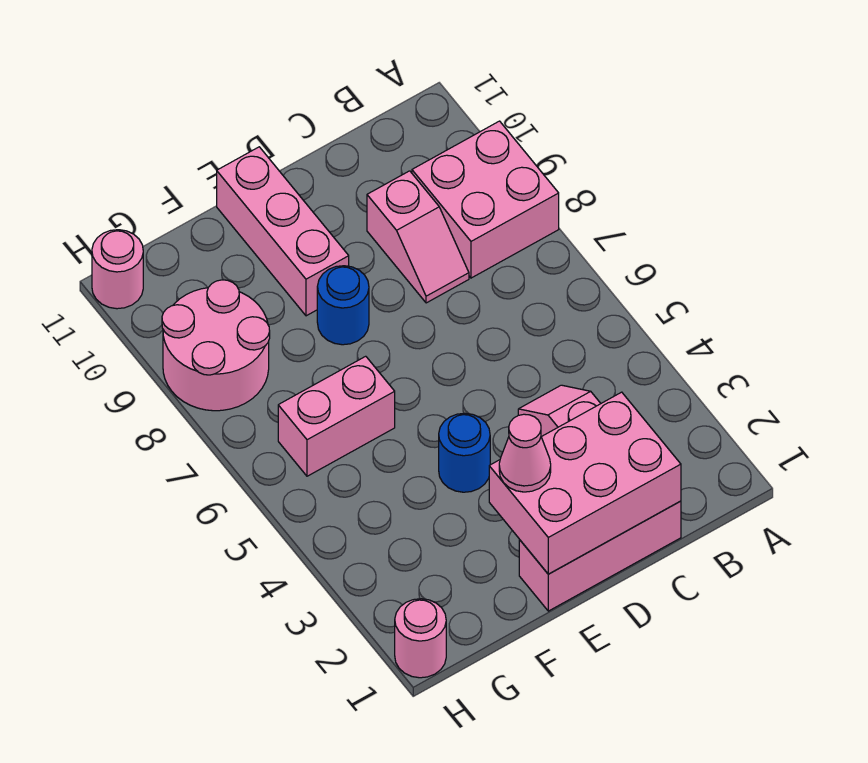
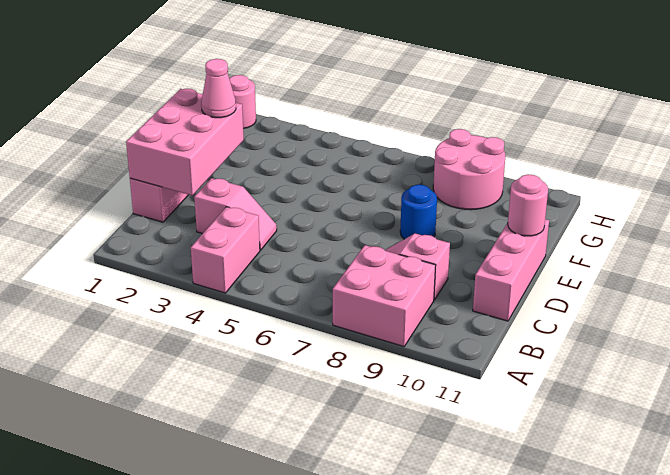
blue round brick E4 level 1 -> none
pink brick E9:E11 level 1 -> pink brick C11:E11 level 1
pink brick F6:G6 level 1 -> pink brick A4:B4 level 1
pink round brick H11 level 1 -> pink round brick E11 level 2

